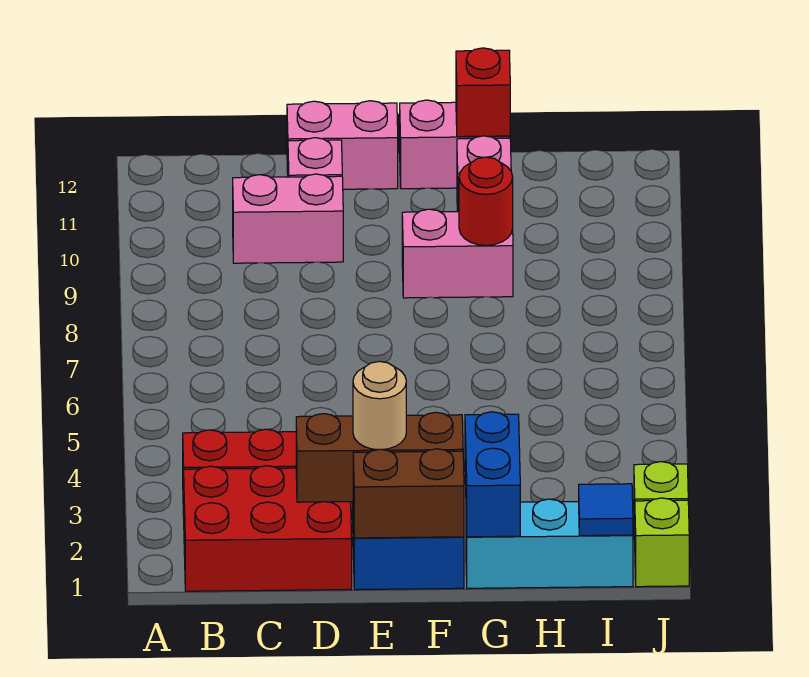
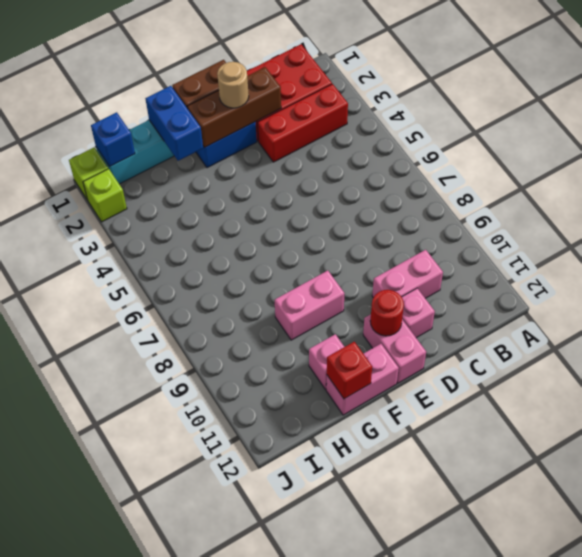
pink brick D12:E12 level 1 -> pink brick E11:E12 level 1
red round brick G9 level 2 -> red round brick E11 level 2
blue tile I1 level 2 -> blue brick I1 level 2

